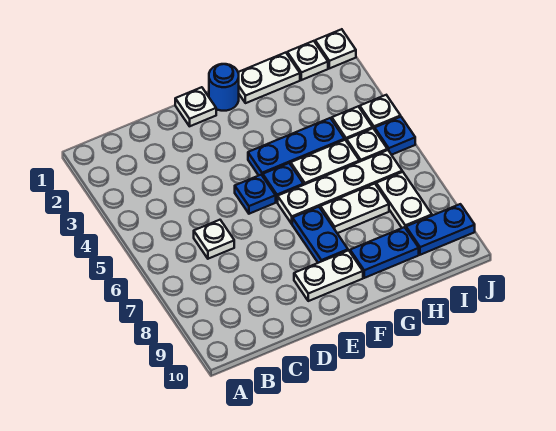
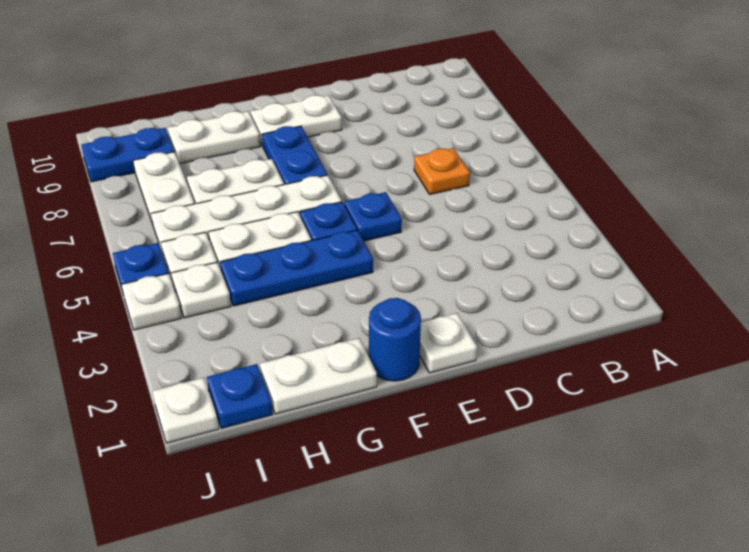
white plate C6 level 1 -> orange plate C6 level 1
blue plate G9:H9 level 1 -> white plate G9:H9 level 1
white plate I1 level 1 -> blue plate I1 level 1

